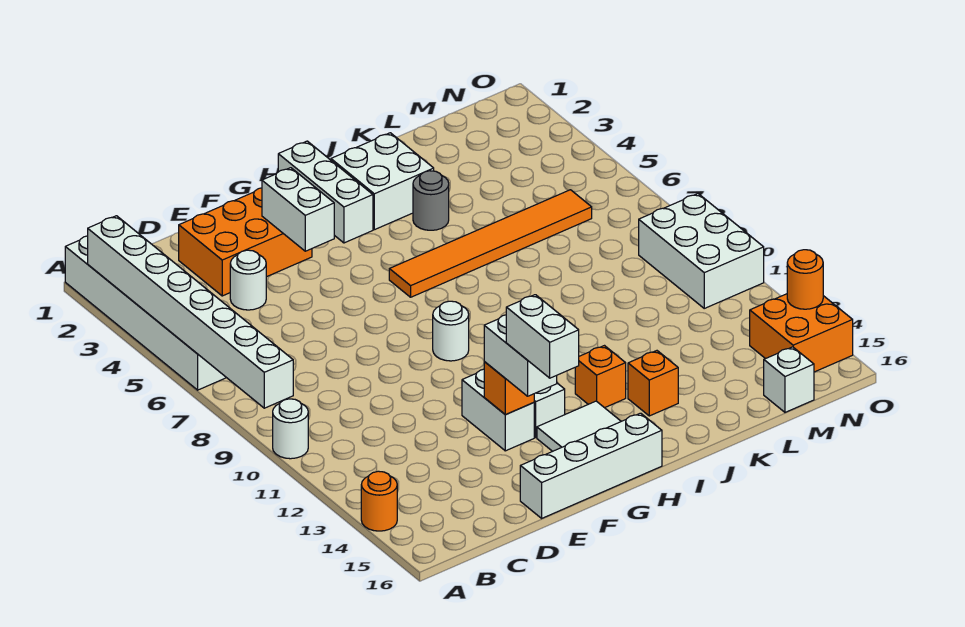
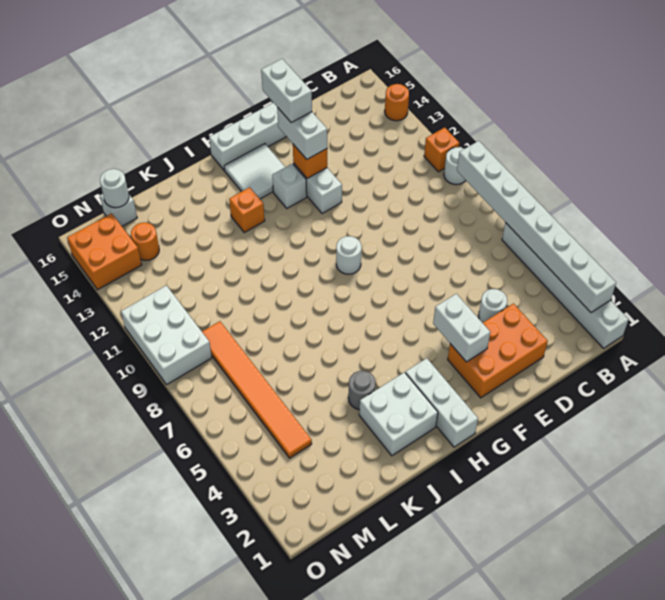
orange tile H6:M6 level 1 -> orange tile M4:M9 level 1
orange brick J14 level 1 -> orange brick A11 level 1
none -> white round brick M16 level 2
orange round brick O14 level 2 -> orange round brick M14 level 1

